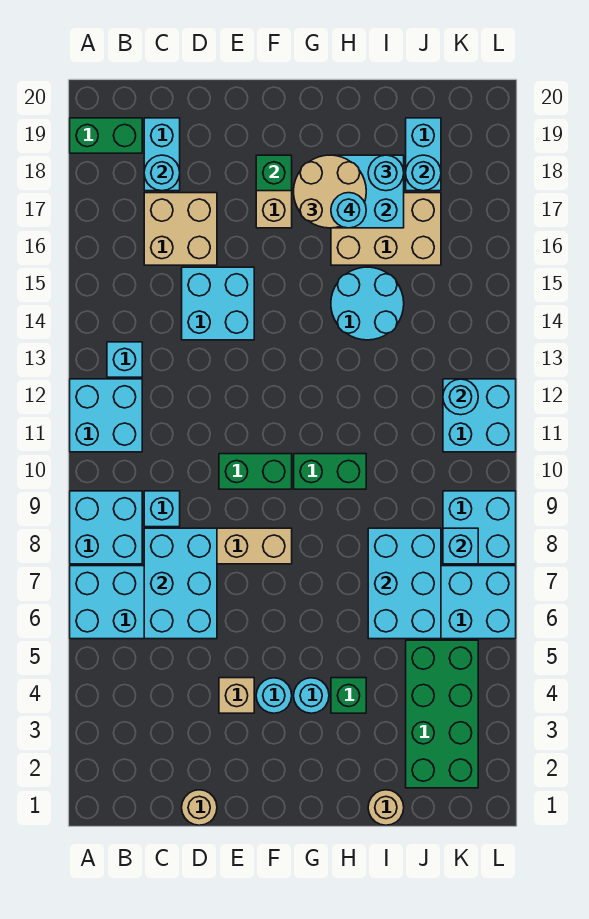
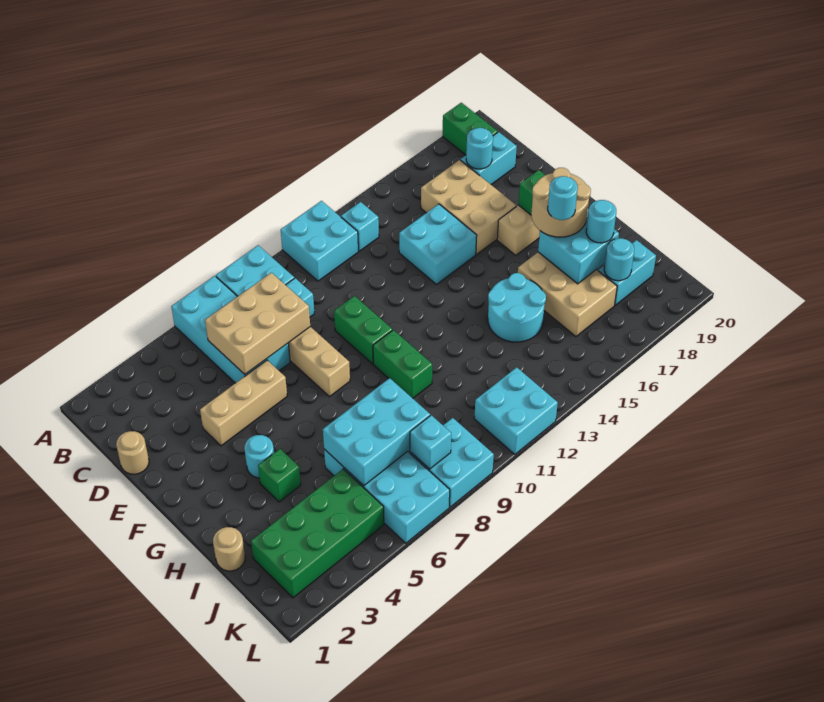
cyan brick C6:D8 level 2 -> tan brick C6:D8 level 2
tan brick C16:D17 level 1 -> tan brick C16:E17 level 1
tan brick E4 level 1 -> tan brick E4:E6 level 1
cyan round brick F4 level 1 -> none
cyan round brick K12 level 2 -> none

